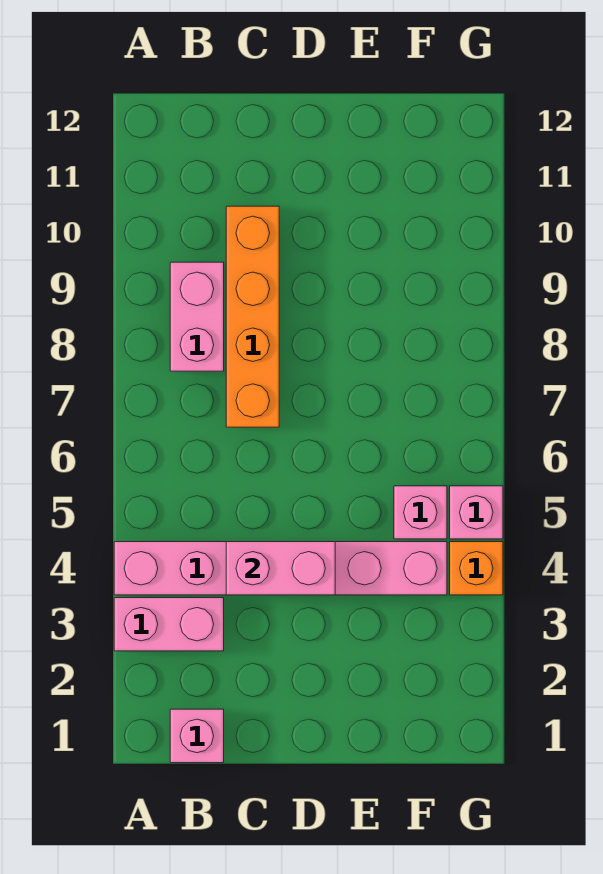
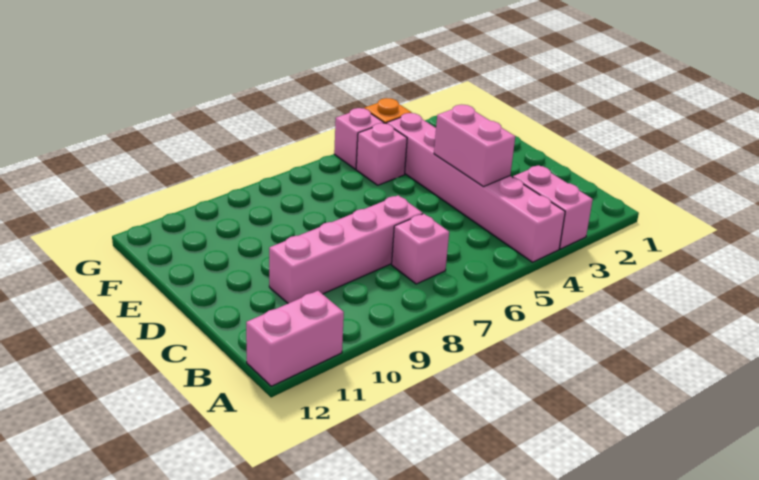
pink brick B1 level 1 -> pink brick B7 level 1
pink brick B8:B9 level 1 -> pink brick A11:A12 level 1
orange brick C7:C10 level 1 -> pink brick C7:C10 level 1

